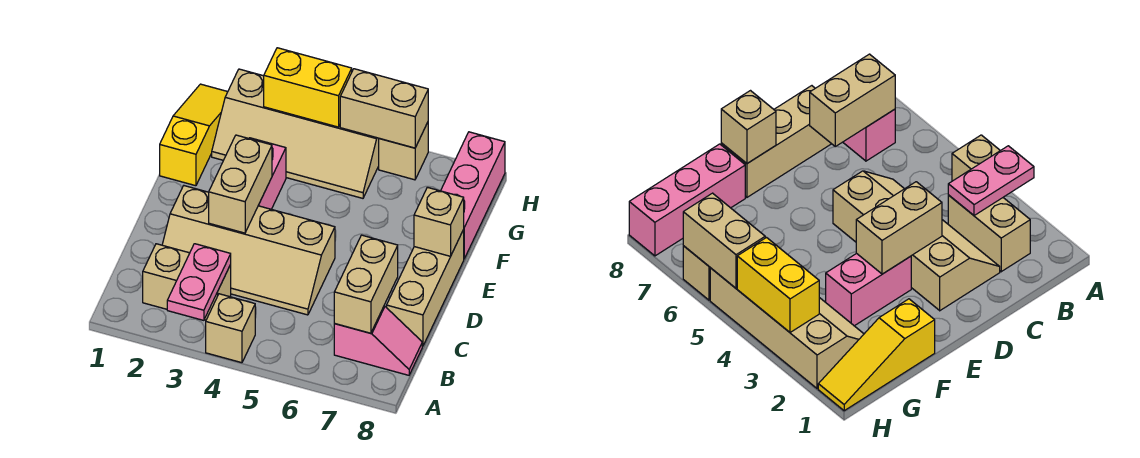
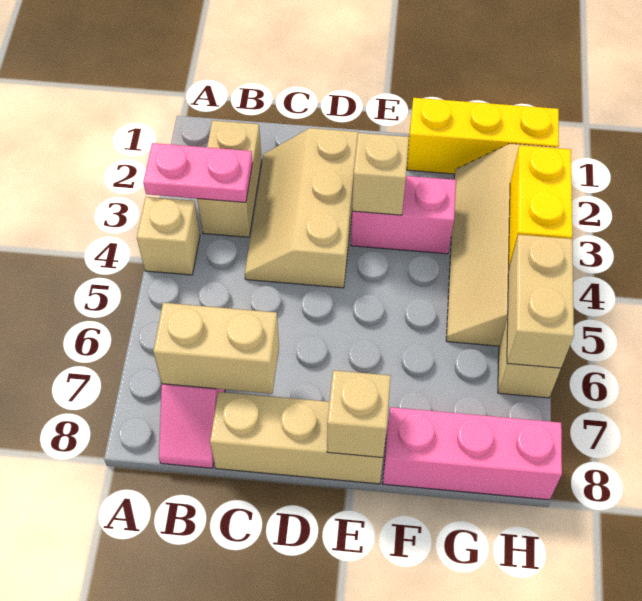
tan slope C2:D5 level 1 top D -> tan slope C2:D4 level 1 top D
tan brick D3:E3 level 2 -> tan brick E3 level 2
yellow slope F1:H1 level 1 top F -> yellow brick F1:H1 level 1

